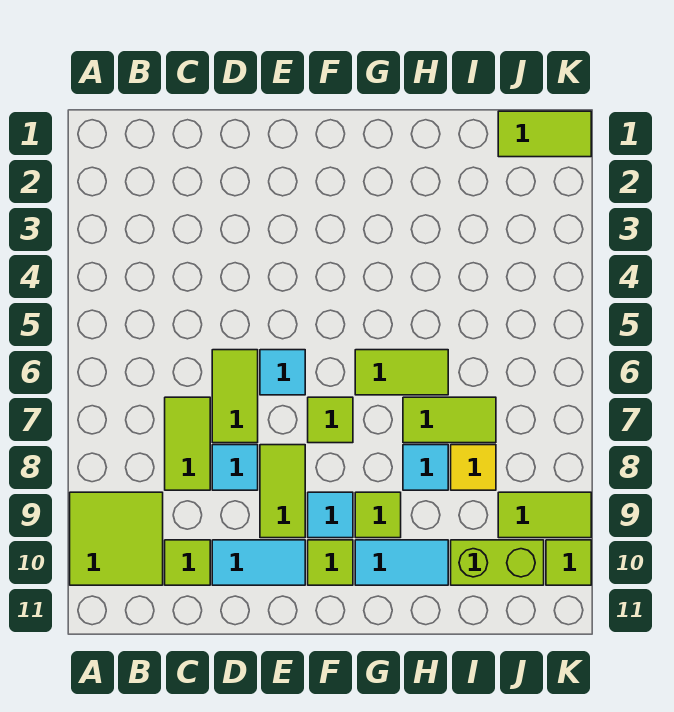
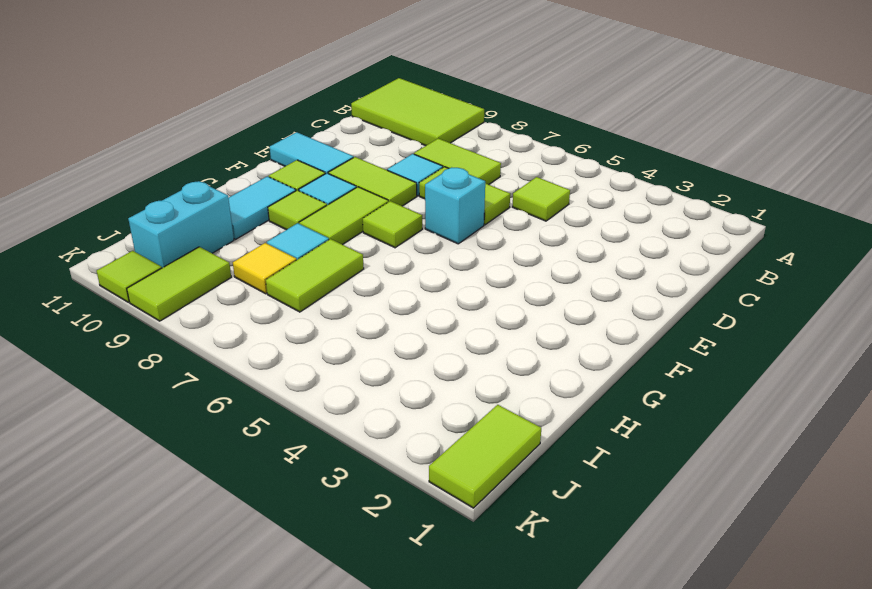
lime tile A9:B10 level 1 -> lime tile A9:B11 level 1
lime tile C10 level 1 -> lime tile C5 level 1
cyan tile D10:E10 level 1 -> cyan tile E10:E11 level 1
cyan tile E6 level 1 -> cyan brick E6 level 1
lime tile G6:H6 level 1 -> lime tile F8:G8 level 1
lime brick I10:J10 level 1 -> cyan brick I10:J10 level 1

